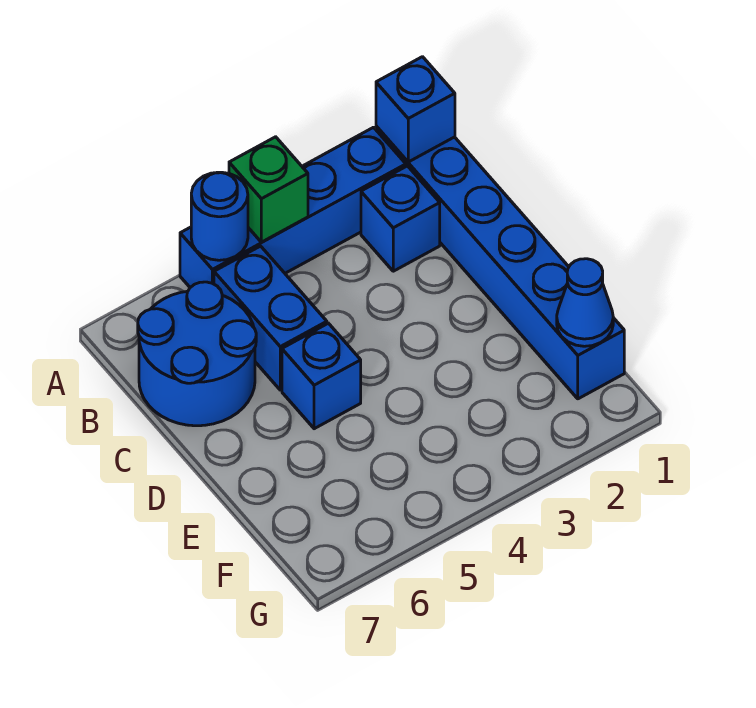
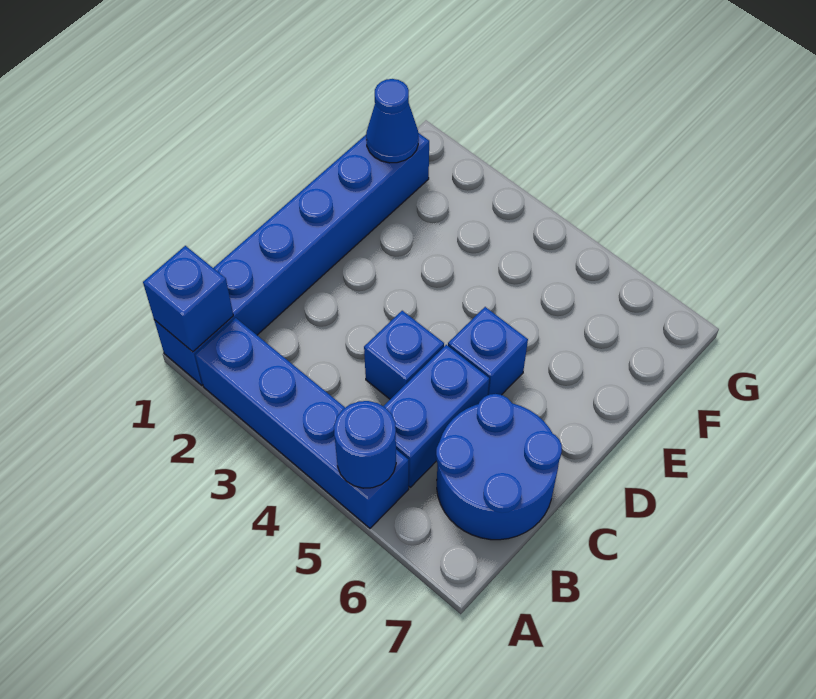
green brick A4 level 2 -> none
blue brick B2 level 1 -> blue brick C4 level 1

